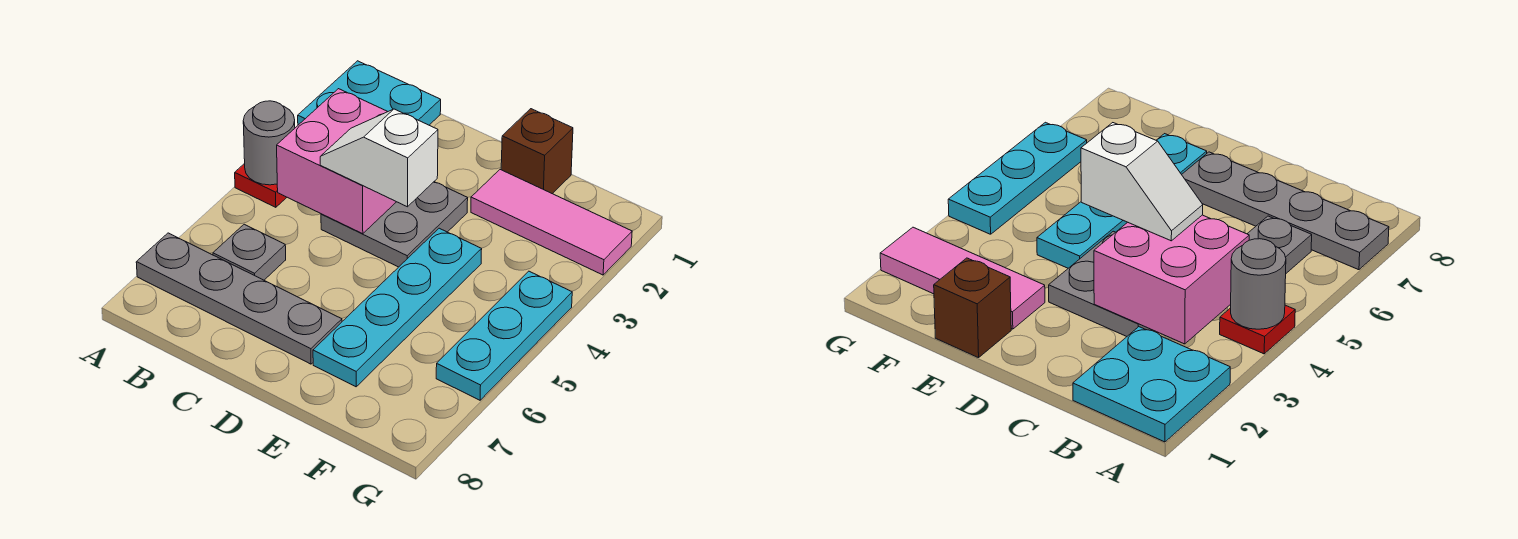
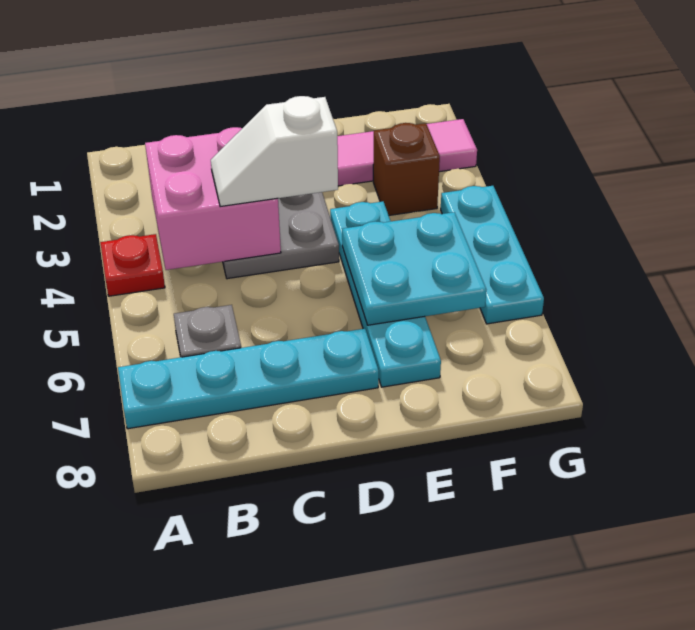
cyan plate A1:B2 level 1 -> cyan plate E5:F6 level 2
grey round brick A4 level 2 -> none
grey plate A7:D7 level 1 -> cyan plate A7:D7 level 1
brown brick E1 level 1 -> brown brick F3 level 1

